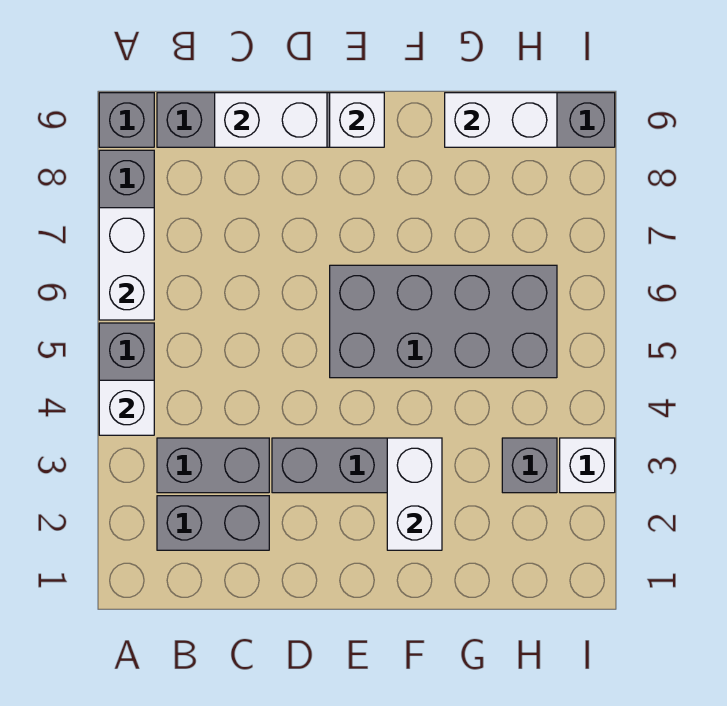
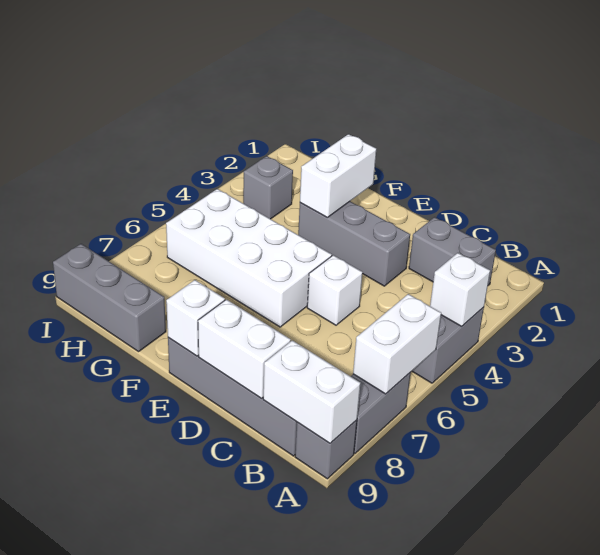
grey brick B3:C3 level 1 -> none
grey brick E5:H6 level 1 -> white brick E5:H6 level 1
white brick G9:H9 level 2 -> white brick A9:B9 level 2
white brick I3 level 1 -> white brick D5 level 1

